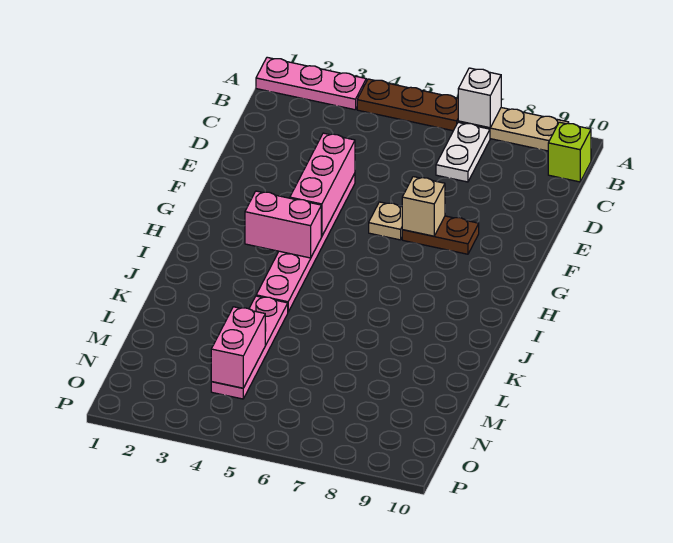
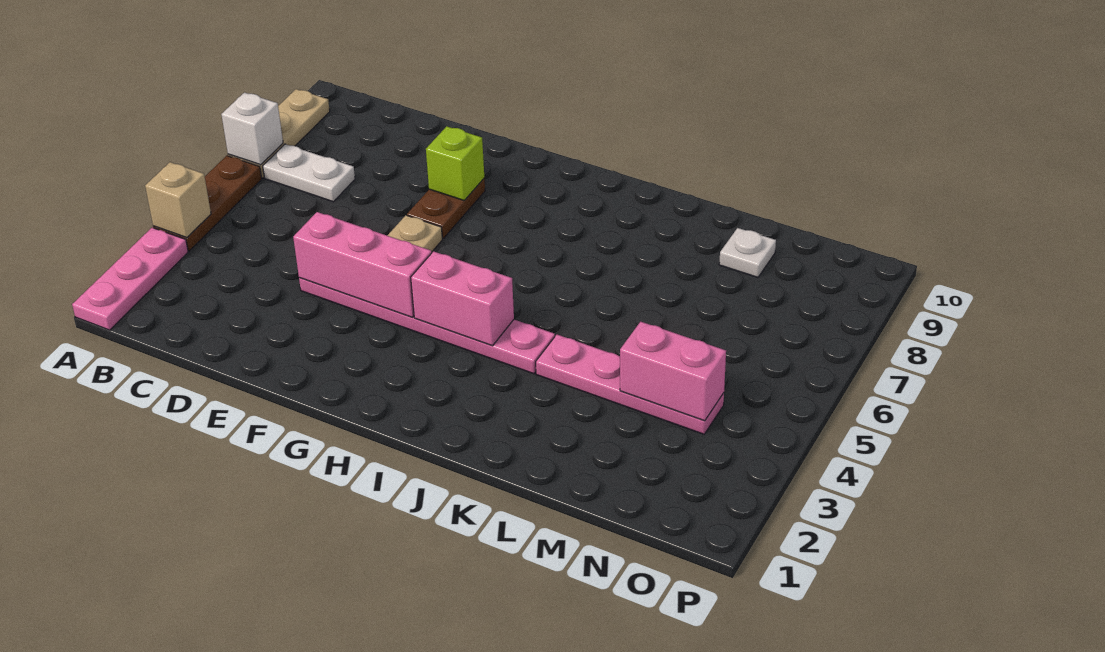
lime brick B10 level 1 -> lime brick F8 level 2
tan brick F7 level 2 -> tan brick A4 level 2
pink brick H3:H4 level 2 -> pink brick H4:I4 level 2
none -> white plate M9 level 1

